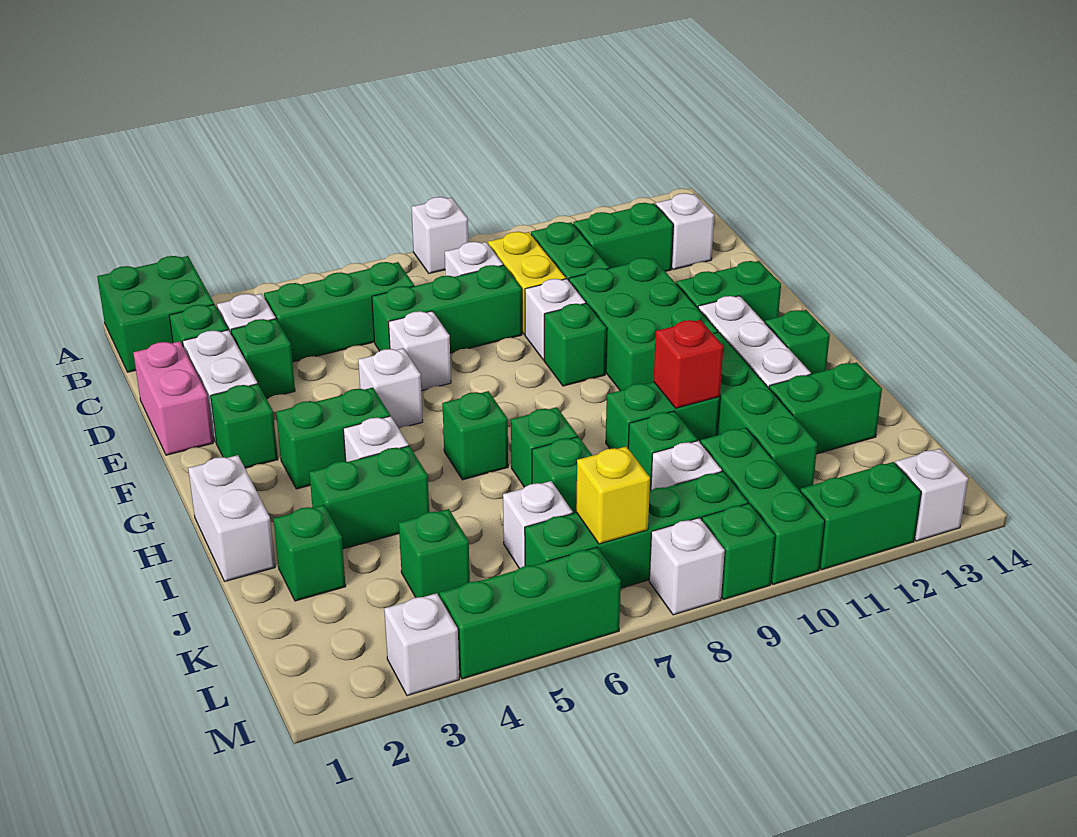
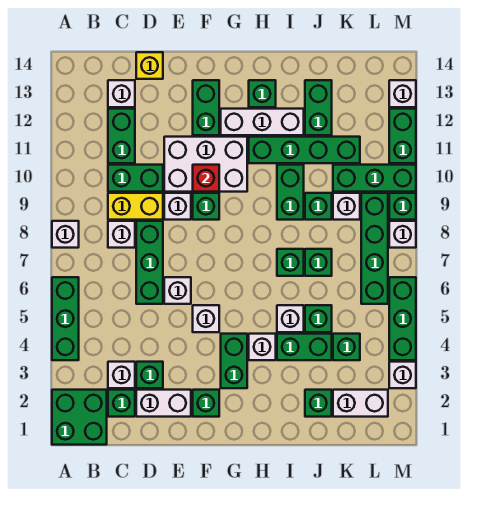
green brick C4:C6 level 1 -> green brick A4:A6 level 1
pink brick D1:E1 level 1 -> none
green brick E10:G11 level 1 -> white brick E10:G11 level 1
white brick H1:I1 level 1 -> white brick K2:L2 level 1
green brick H6 level 1 -> green brick J5 level 1
green brick I3:I4 level 1 -> green brick I4:J4 level 1
red brick I10 level 2 -> red brick F10 level 2
white brick K6 level 1 -> white brick I5 level 1
yellow brick L7 level 2 -> yellow brick D14 level 1

